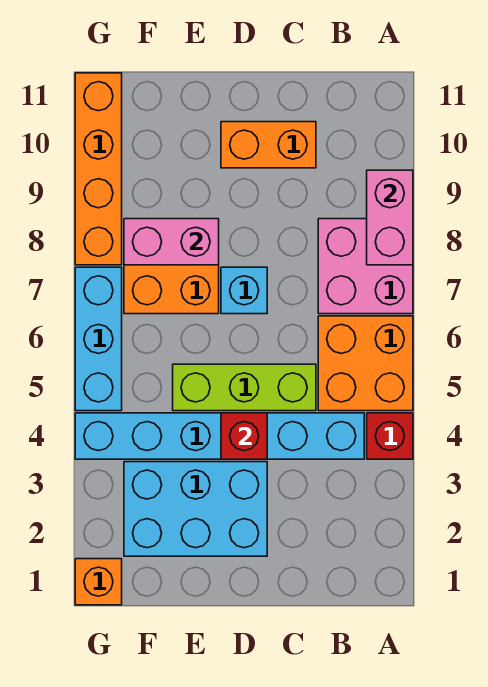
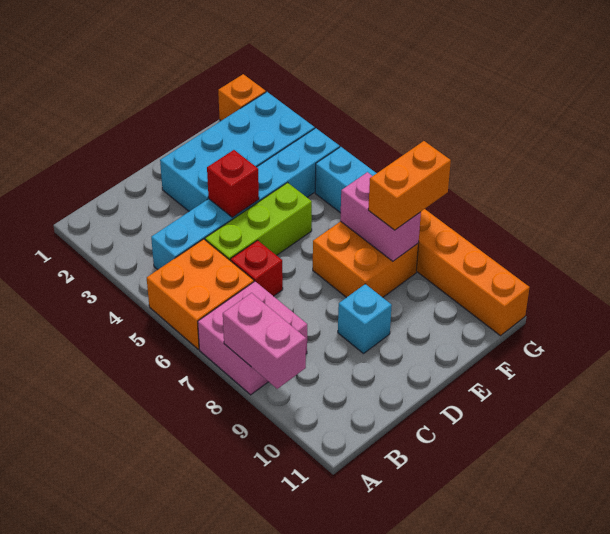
red brick A4 level 1 -> red brick C6 level 1
orange brick C10:D10 level 1 -> orange brick F8:G8 level 3
cyan brick D2:F3 level 1 -> cyan brick D2:G3 level 1
cyan brick D7 level 1 -> cyan brick D9 level 1
pink brick E8:F8 level 2 -> pink brick F7:F8 level 2

